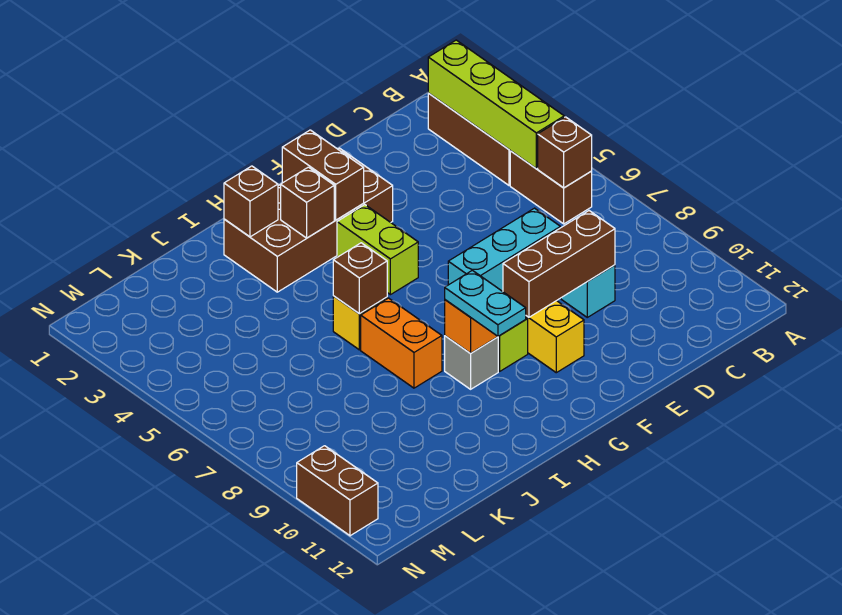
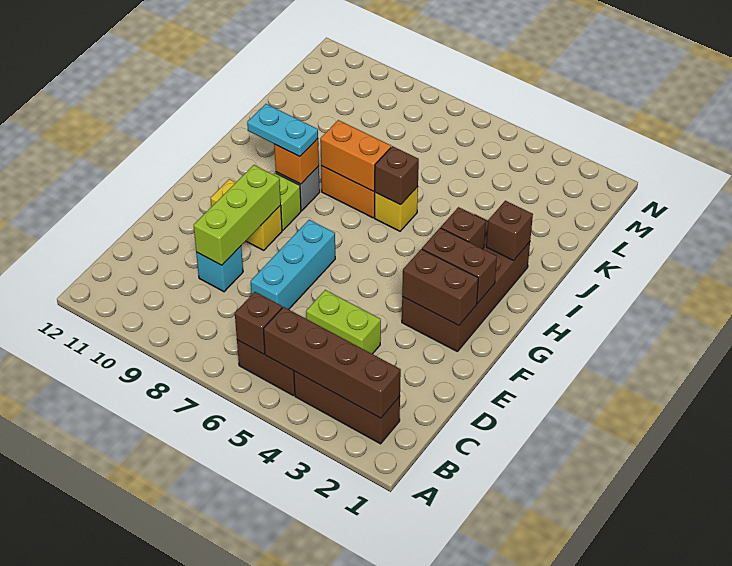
lime brick B2:B5 level 2 -> brown brick B2:B5 level 2
brown brick D9:F9 level 2 -> lime brick D9:F9 level 2
lime brick G4:G5 level 1 -> lime brick D4:D5 level 1
none -> orange brick I7:I8 level 2
brown brick N10:N11 level 1 -> brown brick F2:F3 level 2

